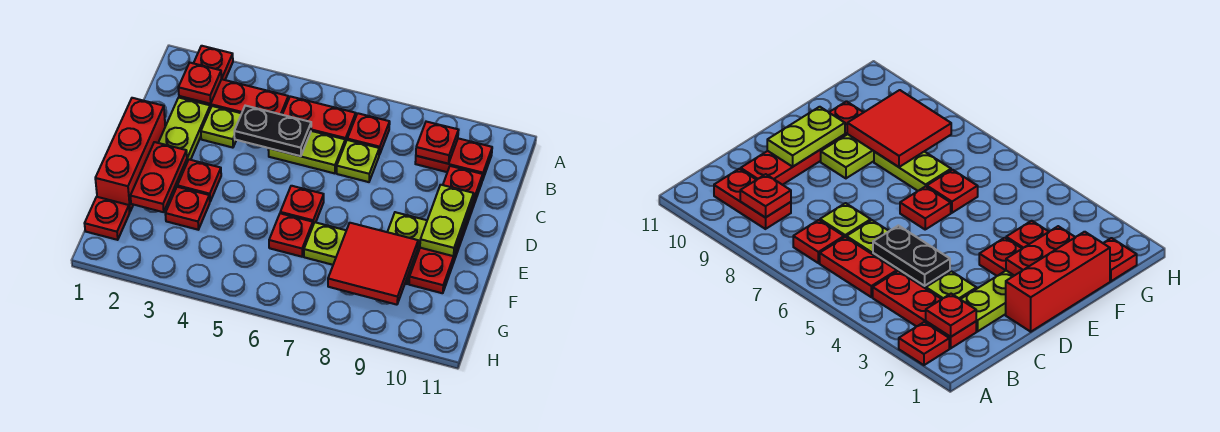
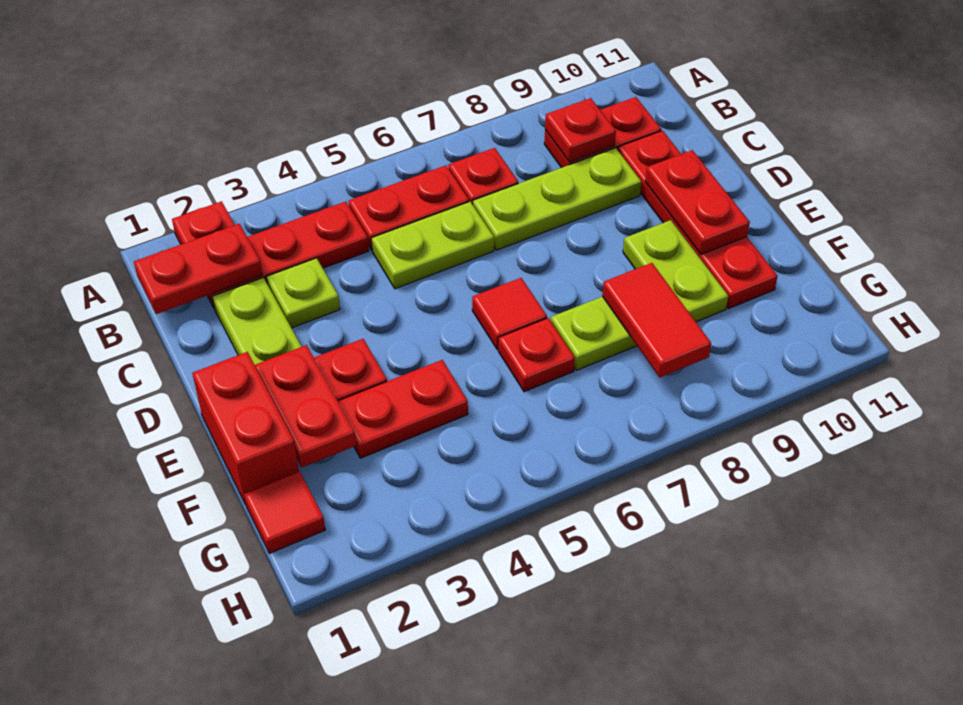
red plate B2 level 2 -> red plate B1:B2 level 2
black plate C4:C5 level 2 -> none
lime plate C7 level 1 -> lime plate C7:C9 level 1
red brick D1:F1 level 1 -> red brick E1:F1 level 1
lime plate D10:E10 level 2 -> red plate D10:E10 level 2
red plate E6 level 1 -> red tile E6 level 1
red plate F3 level 1 -> red plate F3:F4 level 1
red tile F8:G9 level 2 -> red tile F8:G8 level 2
red plate G1 level 1 -> red tile G1 level 1

